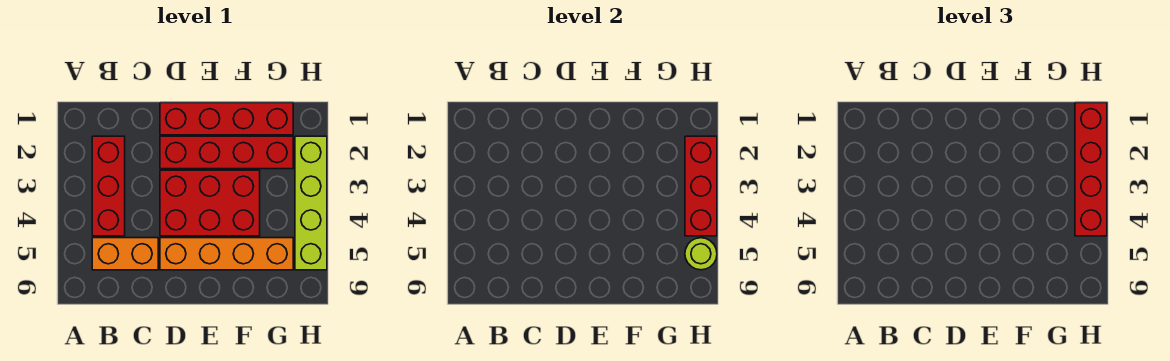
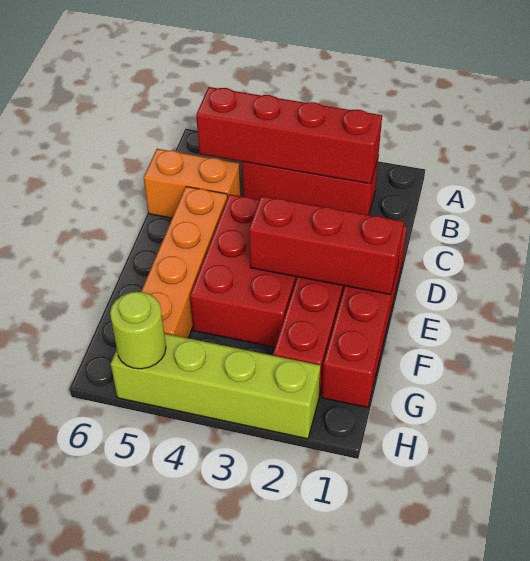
orange brick B5:C5 level 1 -> orange brick C5:C6 level 1
red brick H1:H4 level 3 -> red brick B2:B5 level 2
red brick H2:H4 level 2 -> red brick E1:E3 level 2

